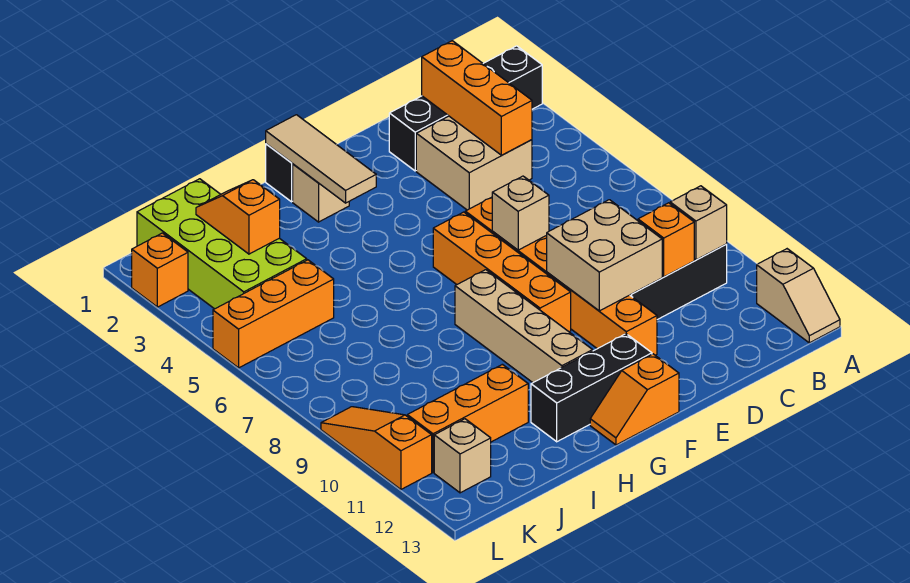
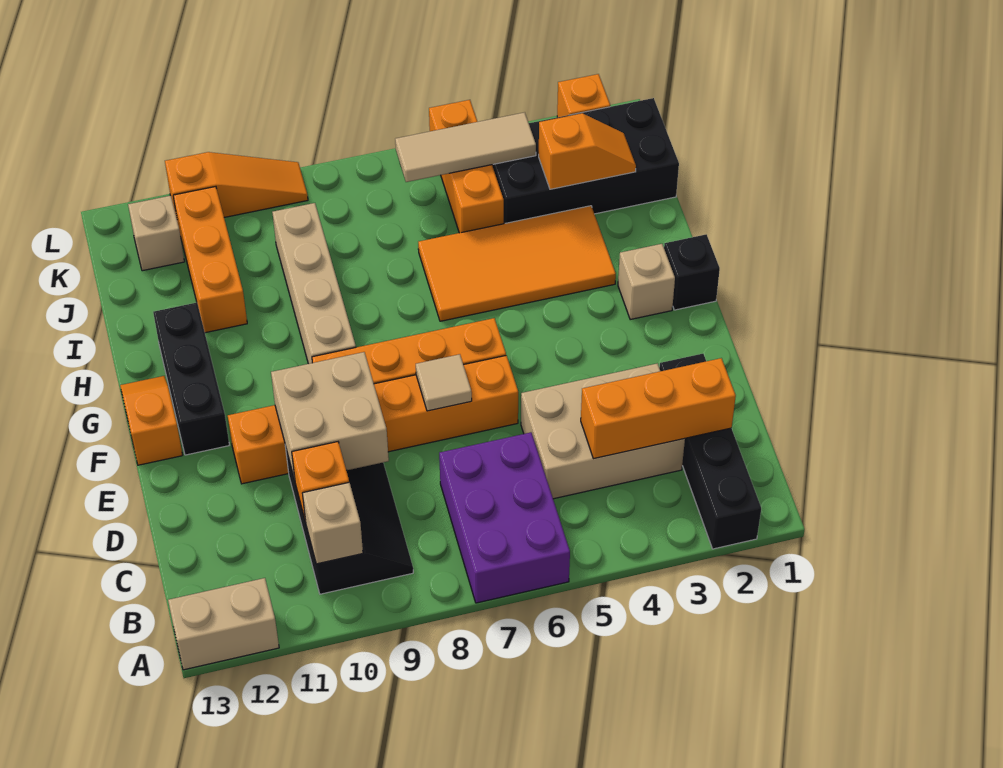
none -> purple brick A6:C7 level 1
tan slope A12:A13 level 1 top 12 -> tan brick A12:A13 level 1
tan brick C3:D4 level 1 -> tan brick C3:D5 level 1
tan brick E7 level 2 -> tan tile E7 level 2
tan tile G1:G3 level 2 -> tan tile K4:K6 level 2
tan brick G8:G11 level 1 -> tan brick G9:J9 level 1
none -> orange tile H3:I6 level 1
lime brick J1:K4 level 1 -> black brick J1:K4 level 1

